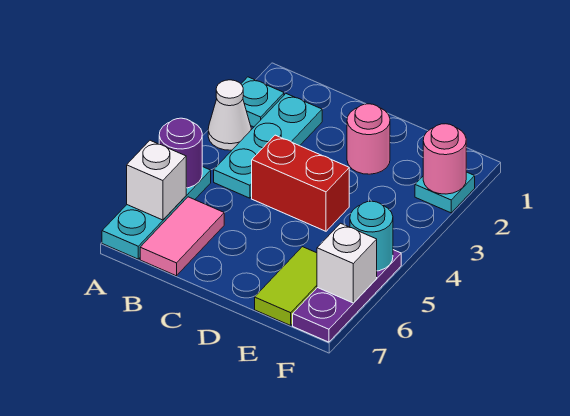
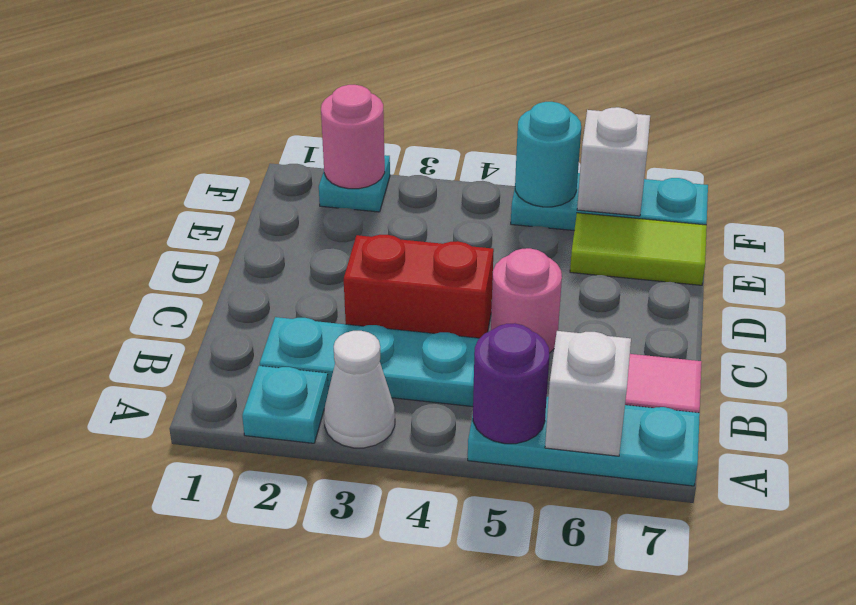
red brick C4:D4 level 1 -> red brick C3:C4 level 1
pink round brick D2 level 1 -> pink round brick C5 level 1
purple plate F5:F7 level 1 -> cyan plate F5:F7 level 1

